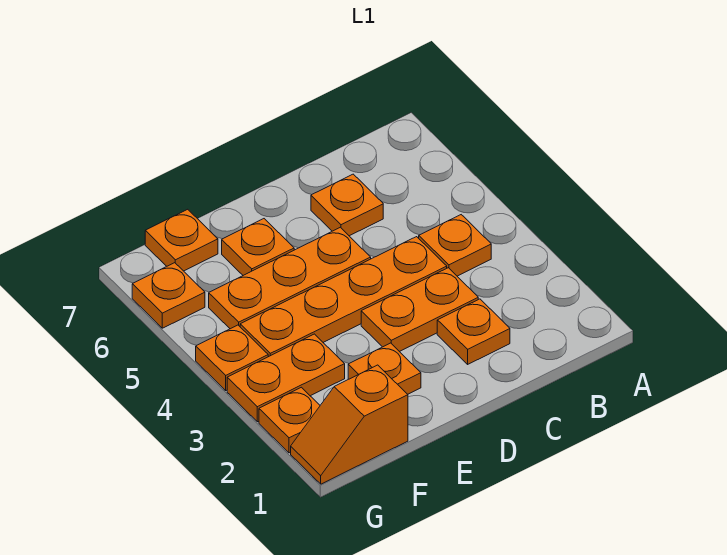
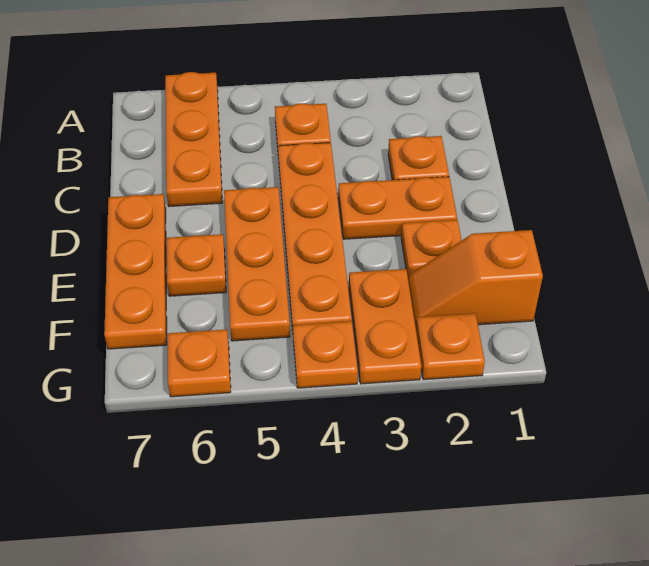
orange plate C3:D3 level 1 -> orange plate D2:D3 level 1
orange plate C6 level 1 -> orange plate A6:C6 level 1
orange slope F1:G1 level 1 top F -> orange slope F1:F2 level 1 top 1
orange plate F7 level 1 -> orange plate D7:F7 level 1

